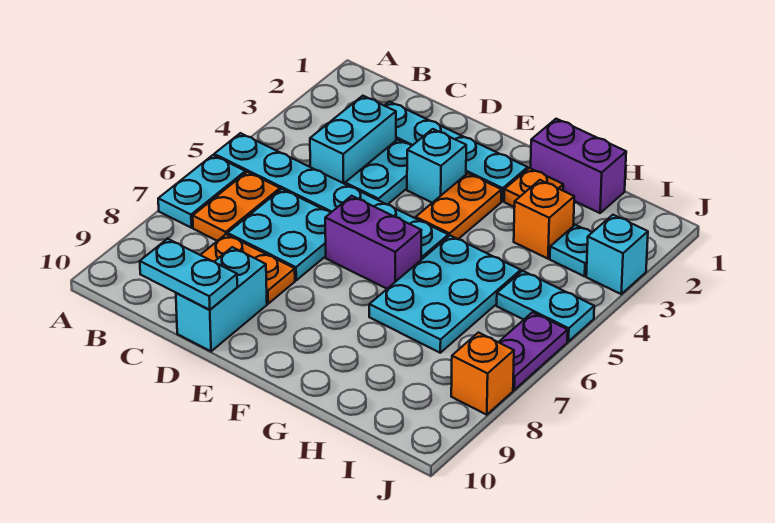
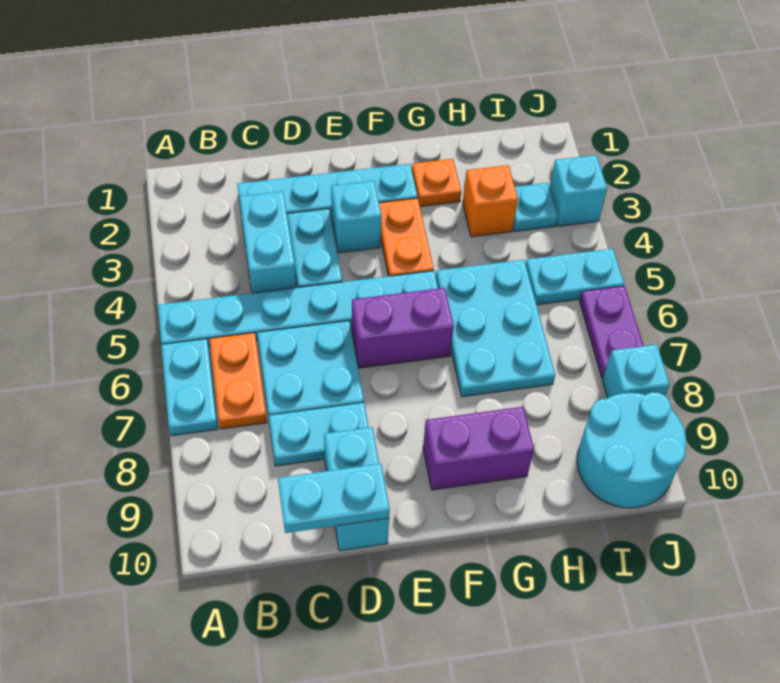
orange plate C8:D8 level 1 -> cyan plate C8:D8 level 1
purple brick G1:H1 level 1 -> purple brick F9:G9 level 1
none -> cyan round brick I9:J10 level 1
orange brick J8 level 1 -> cyan brick J8 level 1

